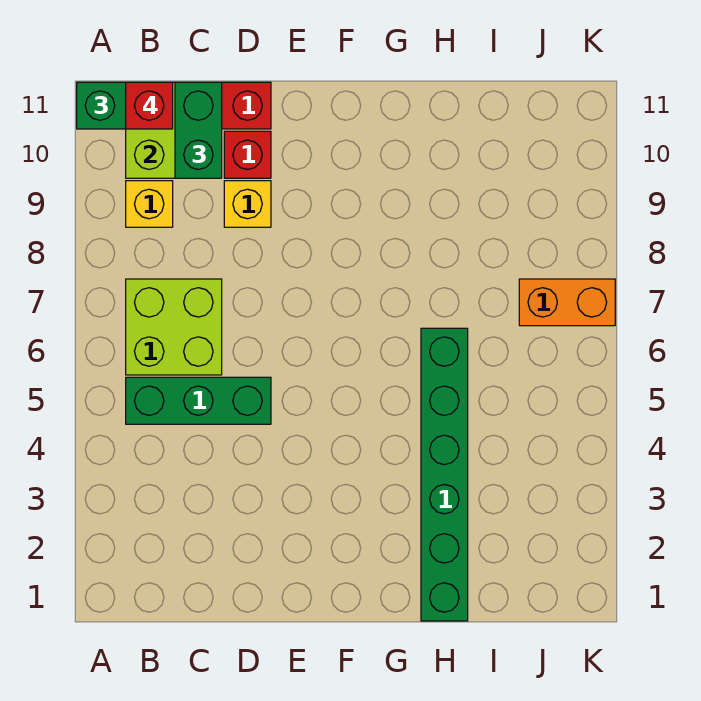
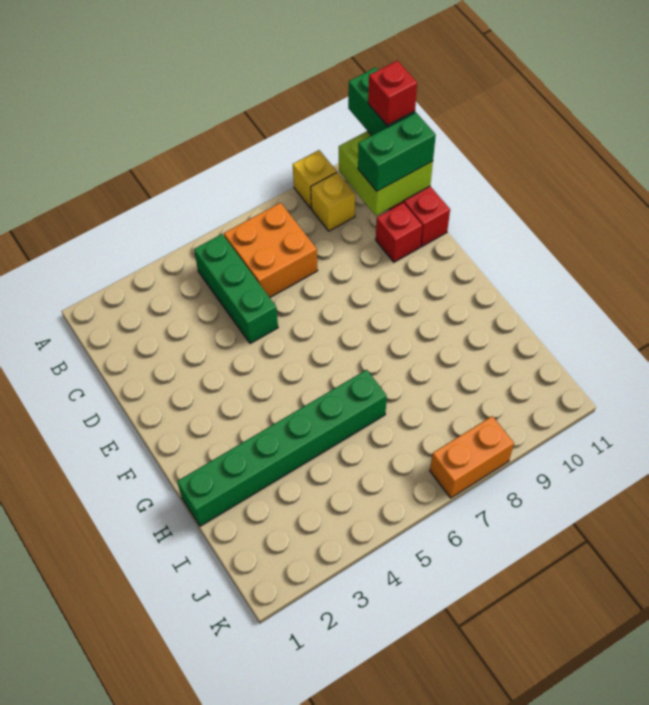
lime brick B6:C7 level 1 -> orange brick B6:C7 level 1
yellow brick D9 level 1 -> yellow brick A9 level 1
orange brick J7:K7 level 1 -> orange brick K7:K8 level 1

